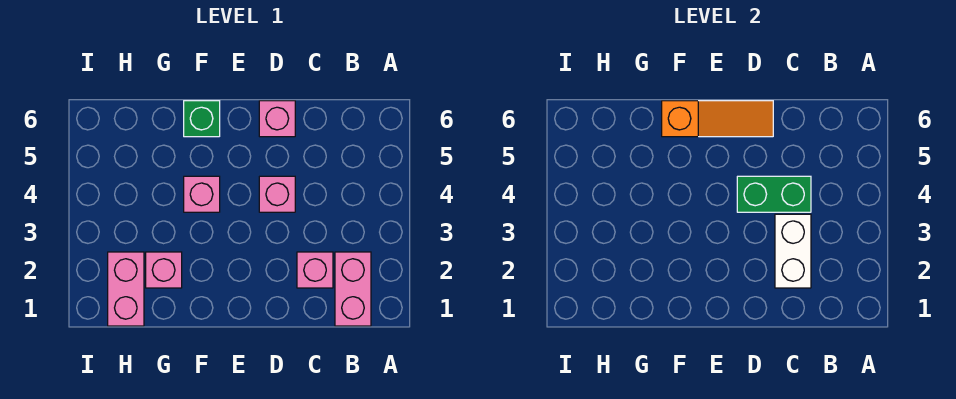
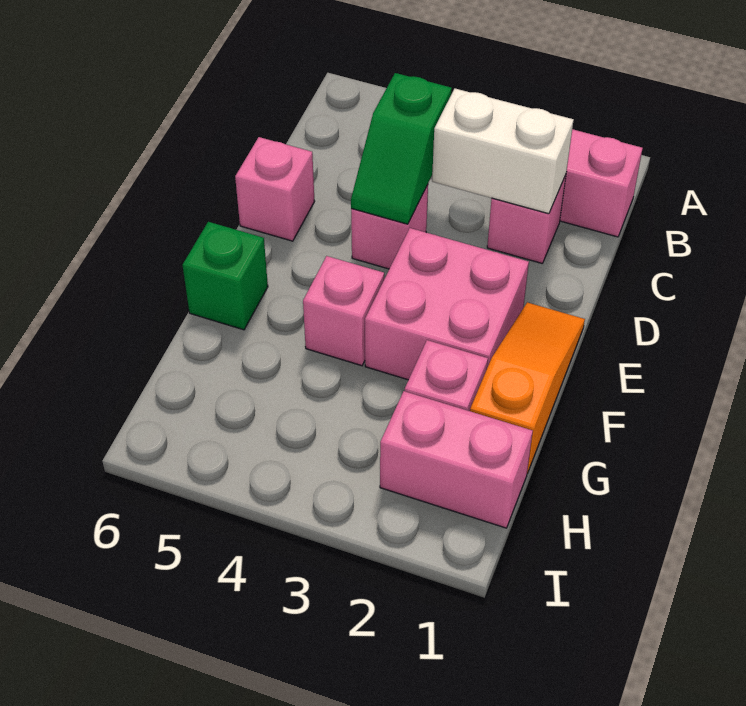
green brick C4:D4 level 2 -> green slope C4:D4 level 2 top C
orange slope D6:F6 level 2 top F -> orange slope E1:G1 level 1 top G
none -> pink brick E2:F3 level 1

